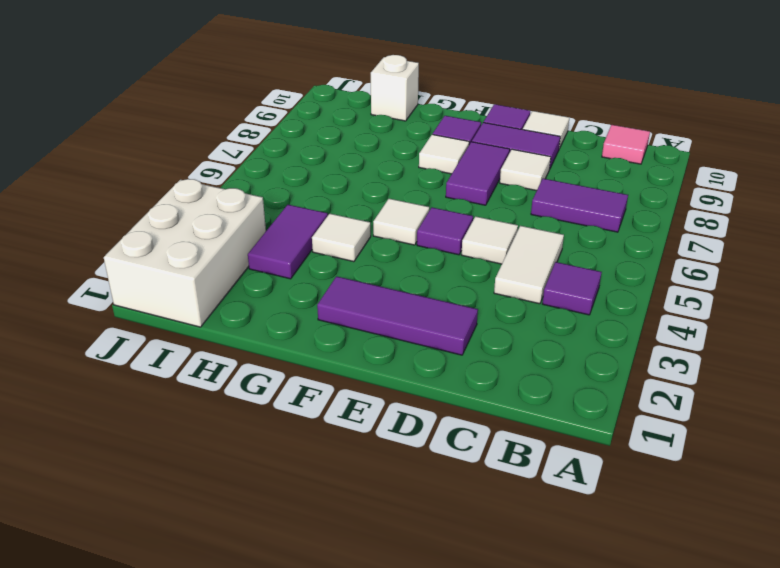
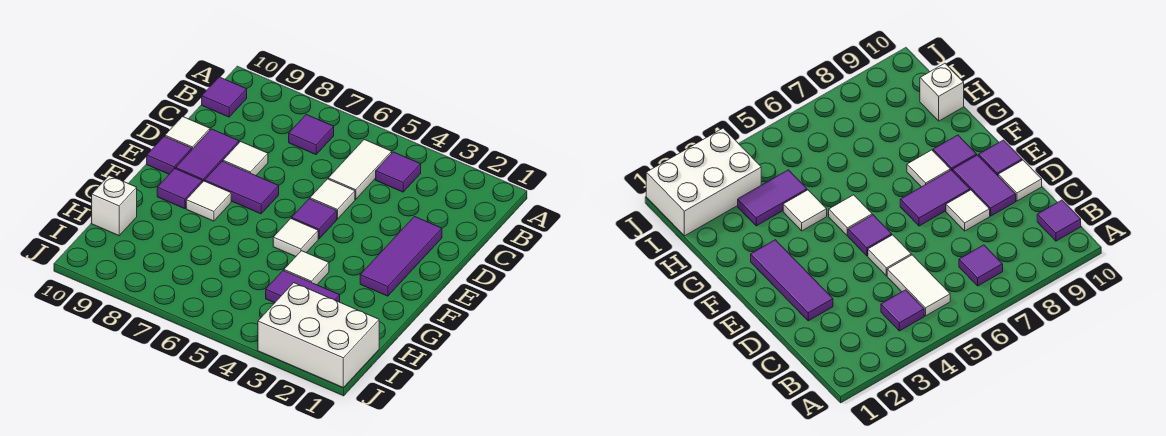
purple tile B7:C7 level 1 -> purple tile B7 level 1
pink tile B10 level 1 -> purple tile B10 level 1
white tile C4:C5 level 1 -> white tile B5:C5 level 1

